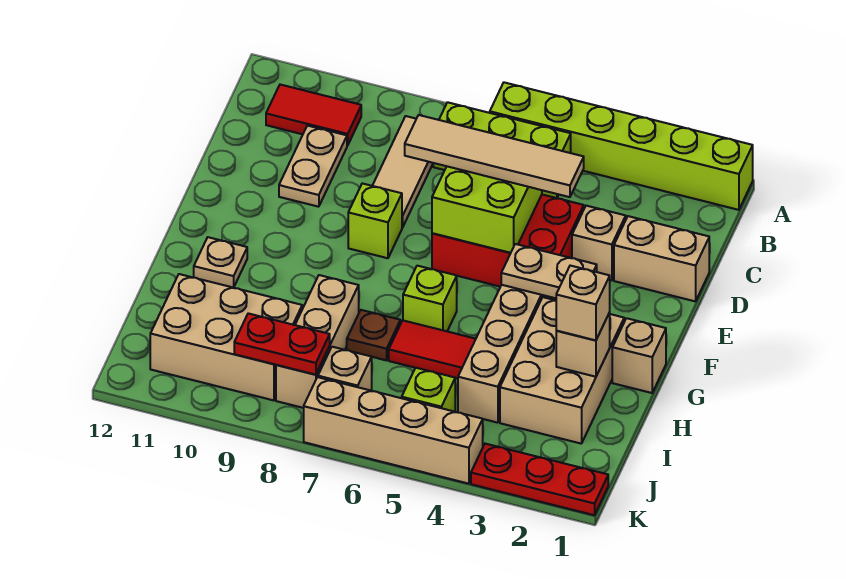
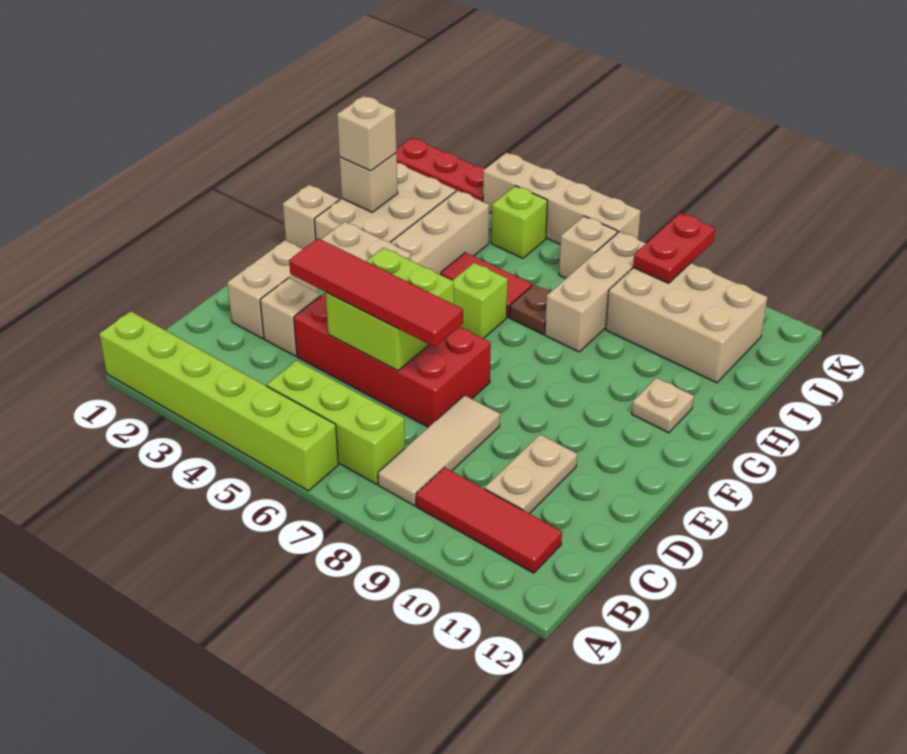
red tile B10:B11 level 1 -> red tile B9:B11 level 1
tan brick D1:D2 level 1 -> tan brick D2:E2 level 1
red brick D4:E6 level 1 -> red brick D4:E7 level 1
tan tile D4:D7 level 3 -> red tile D4:D7 level 3
lime brick E8 level 1 -> none
red plate J8:J9 level 2 -> red plate J9:K9 level 2

